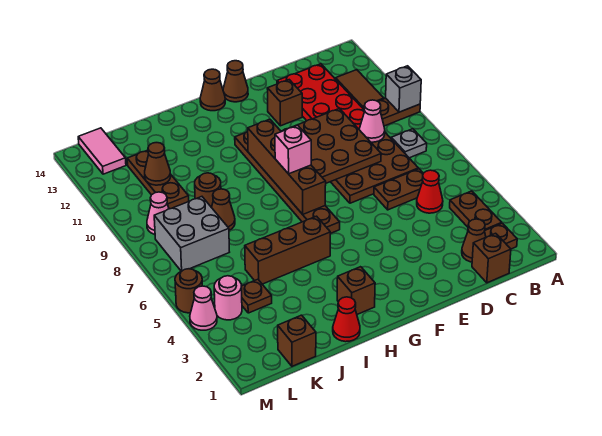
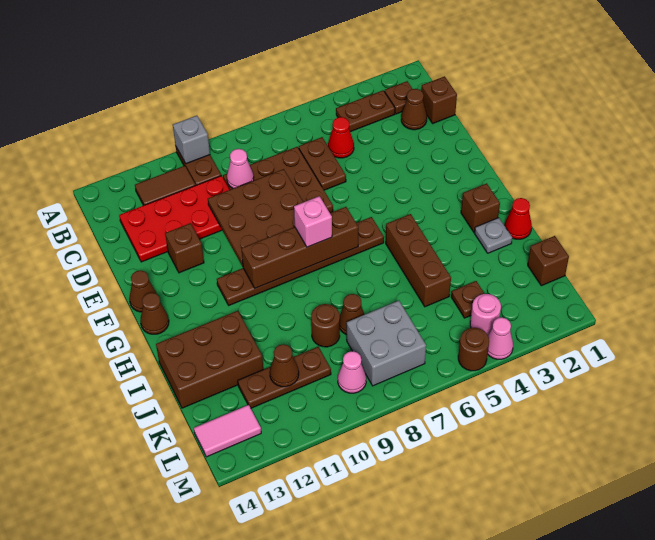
grey plate B8 level 1 -> grey plate I2 level 1
none -> brown brick I12:J14 level 1

